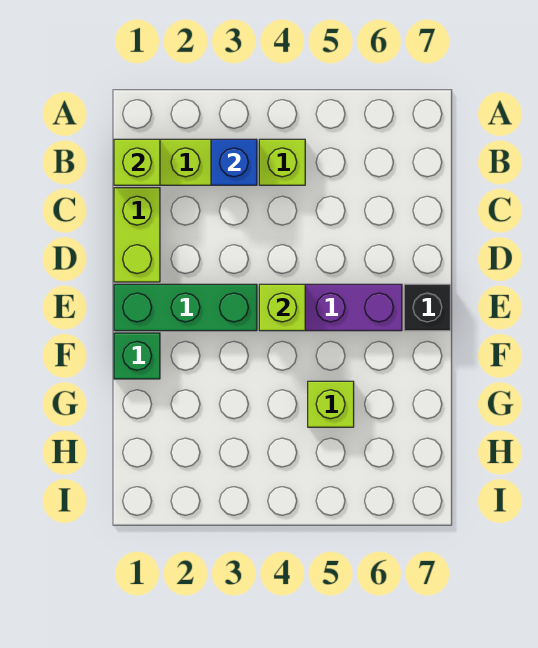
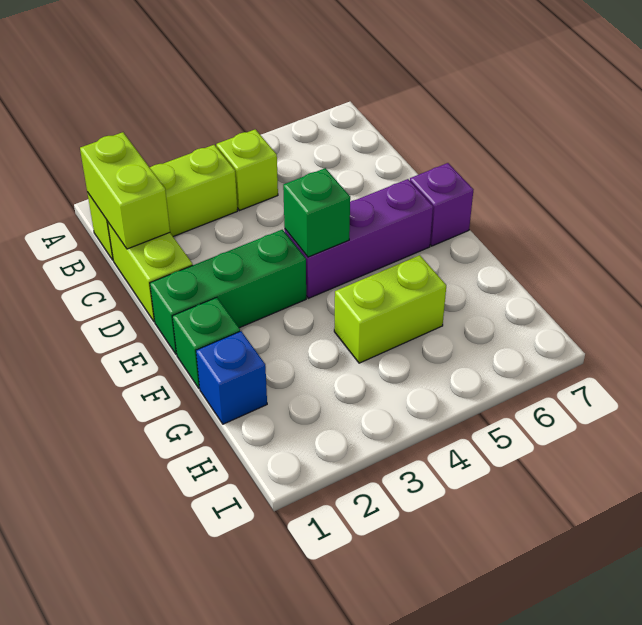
lime brick B1 level 2 -> lime brick B1:C1 level 2
blue brick B3 level 2 -> blue brick G1 level 1
lime brick E4 level 2 -> green brick E4 level 2
black brick E7 level 1 -> purple brick E7 level 1
lime brick G5 level 1 -> lime brick G4:G5 level 1

